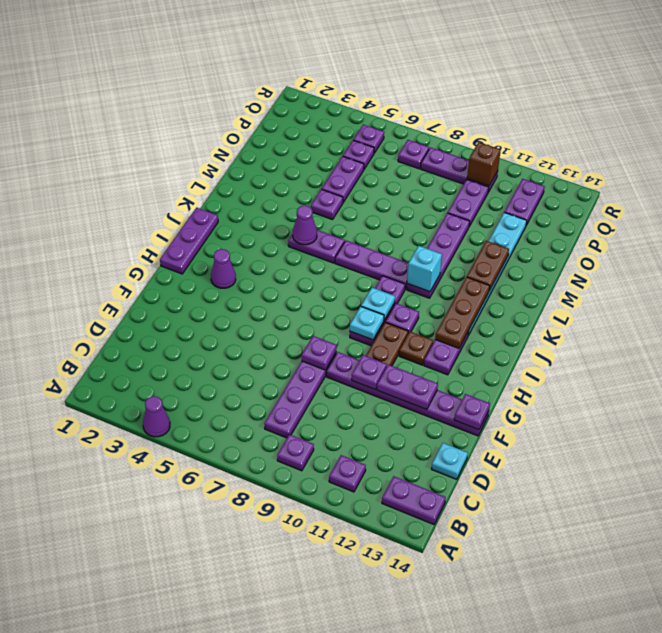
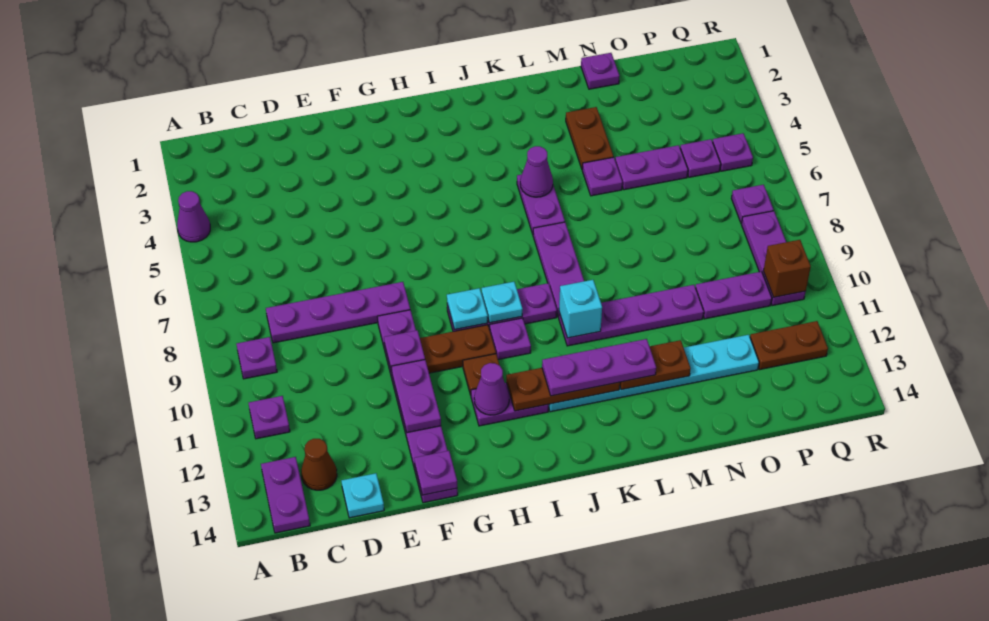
none -> brown cone C13 level 1
purple plate F8 level 2 -> purple plate N1 level 1
purple plate H1:J1 level 1 -> purple plate J12:L12 level 3
purple cone H3 level 1 -> purple cone H12 level 2
none -> brown plate M3:M4 level 1
purple plate P12:Q12 level 1 -> brown plate P12:Q12 level 1

